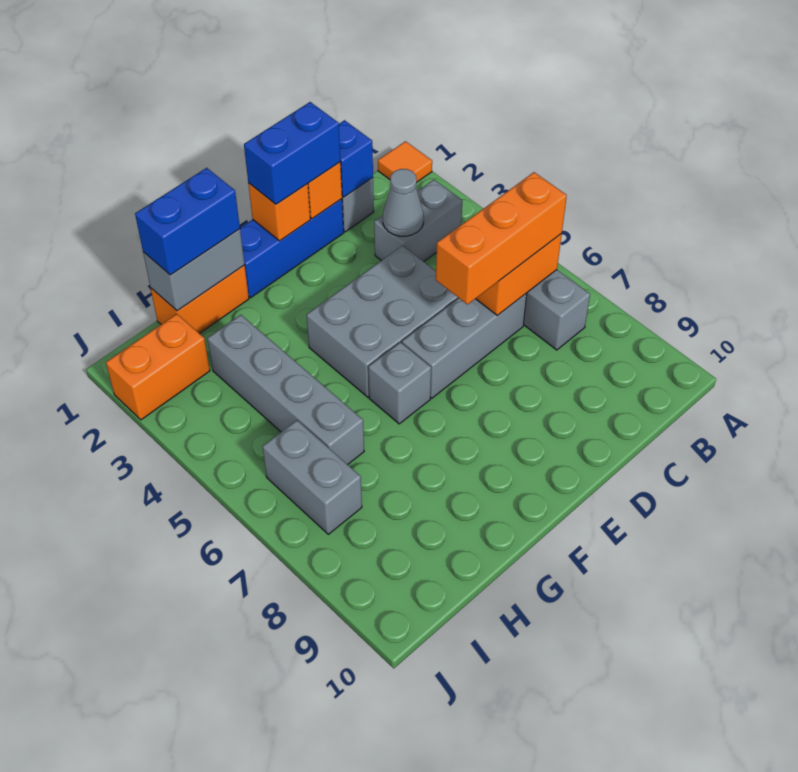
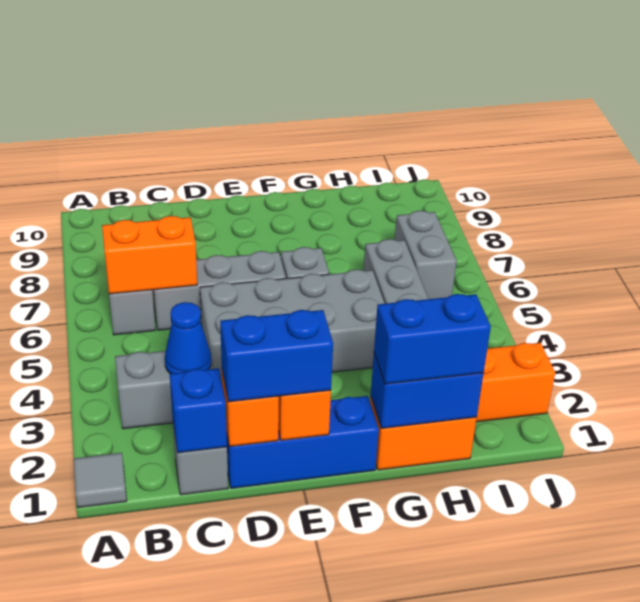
orange tile A1 level 1 -> grey tile A1 level 1
orange brick B6:D6 level 3 -> none
grey cone C3 level 2 -> blue cone C3 level 2
grey brick D4:F5 level 1 -> grey brick D4:G5 level 1
grey brick G1:H1 level 2 -> blue brick G1:H1 level 2

